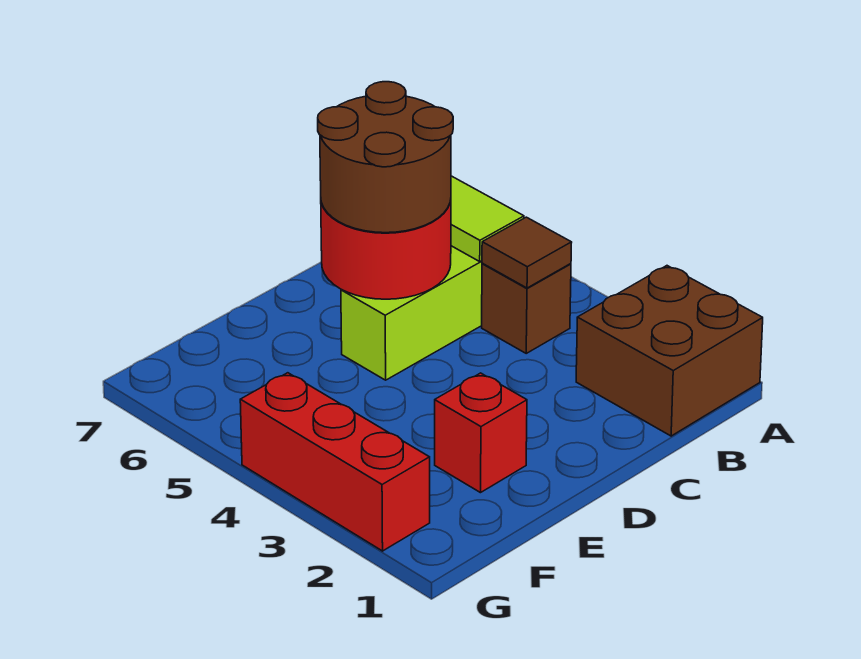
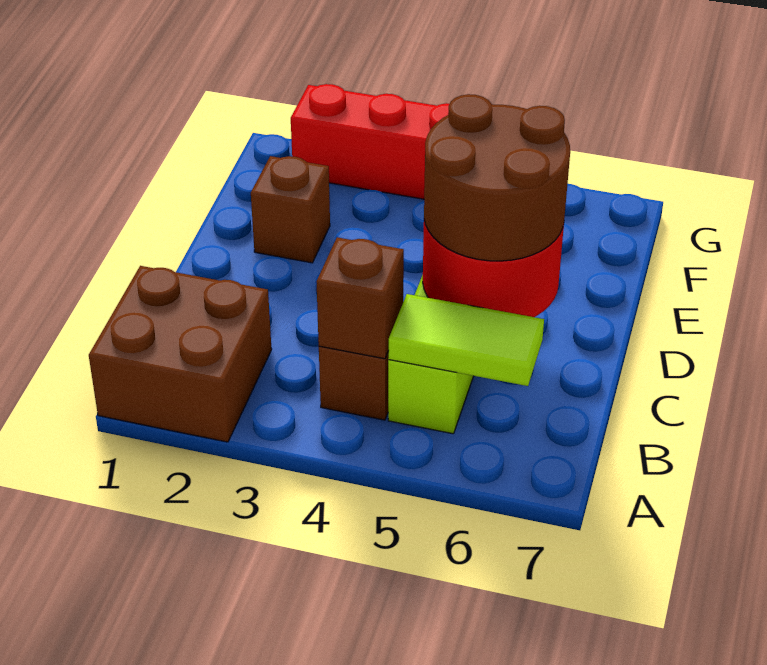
brown tile B4 level 2 -> brown brick B4 level 2
red brick E2 level 1 -> brown brick E2 level 1

